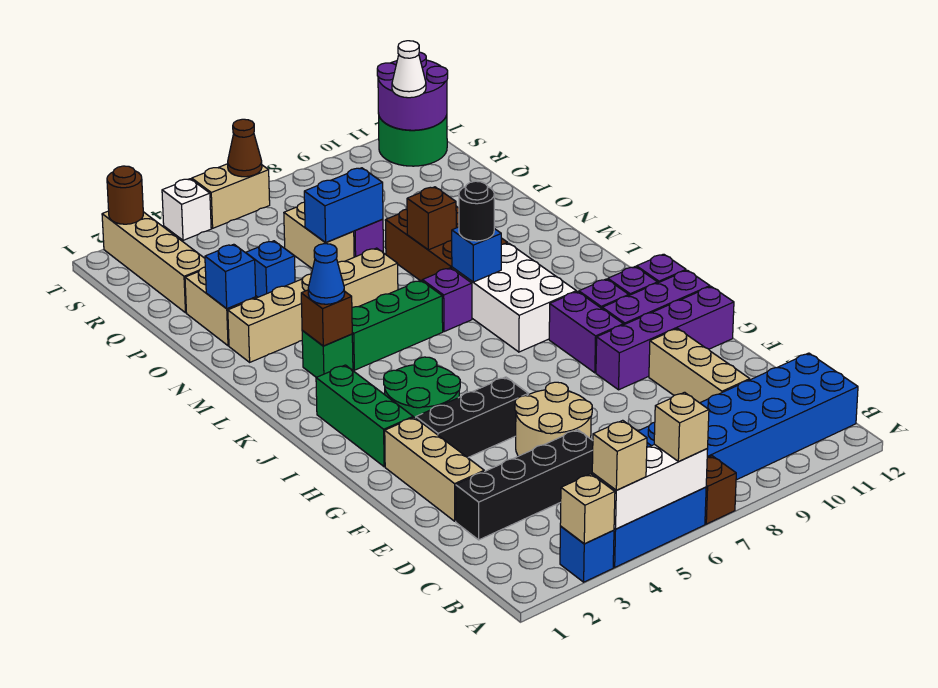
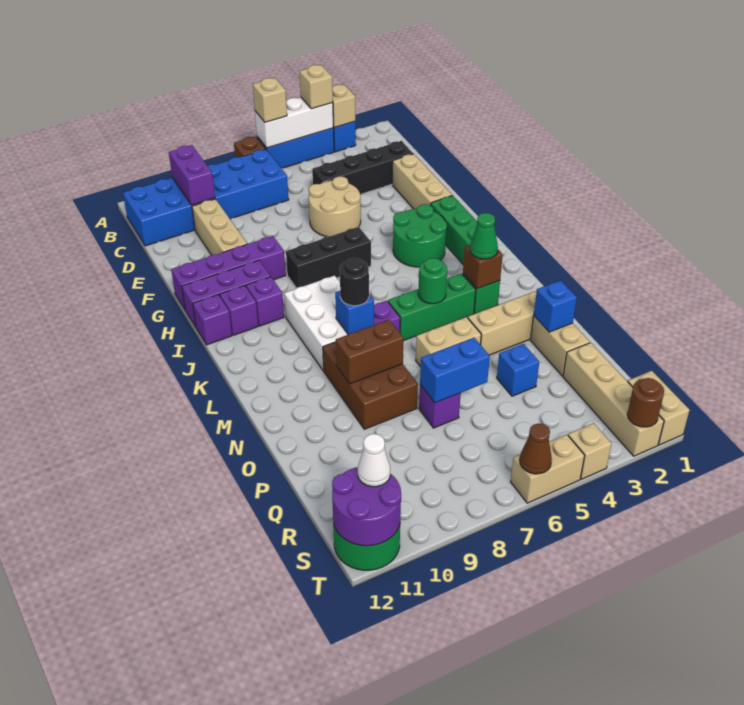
black brick G3:G5 level 1 -> black brick H6:H8 level 1
purple brick H9:I9 level 1 -> purple brick B10:C10 level 2
blue cone L3 level 3 -> green cone L3 level 3
none -> green round brick L5 level 2
brown brick N8 level 2 -> brown brick N8:N9 level 2
tan brick P6:Q6 level 1 -> tan brick S1:T1 level 1
white brick T4 level 1 -> tan brick T4 level 1

